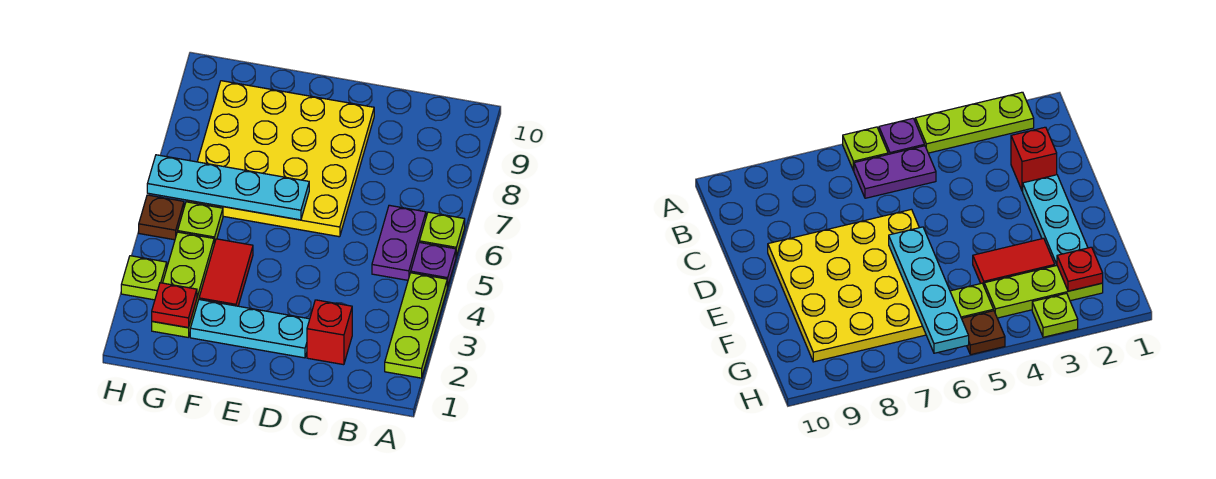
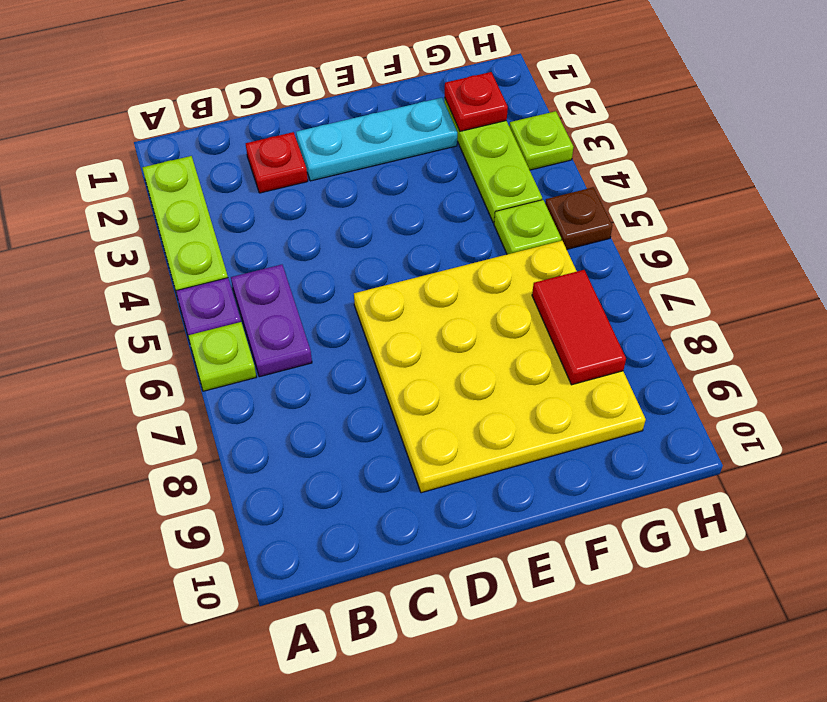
red brick C2 level 1 -> red plate C2 level 1
cyan plate E6:H6 level 2 -> none
red tile F3:F4 level 1 -> red tile G7:G8 level 2

